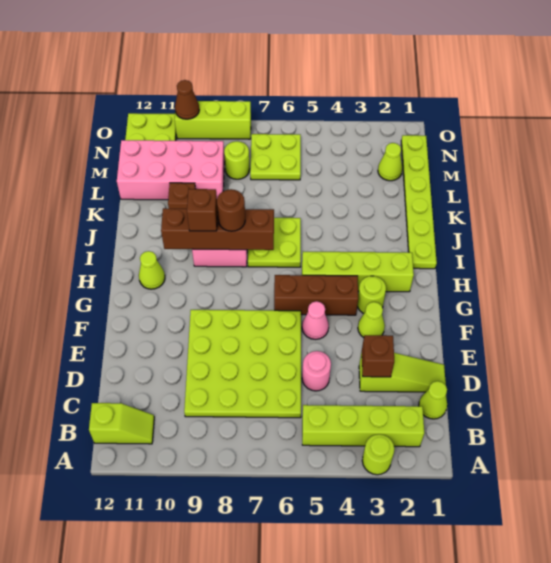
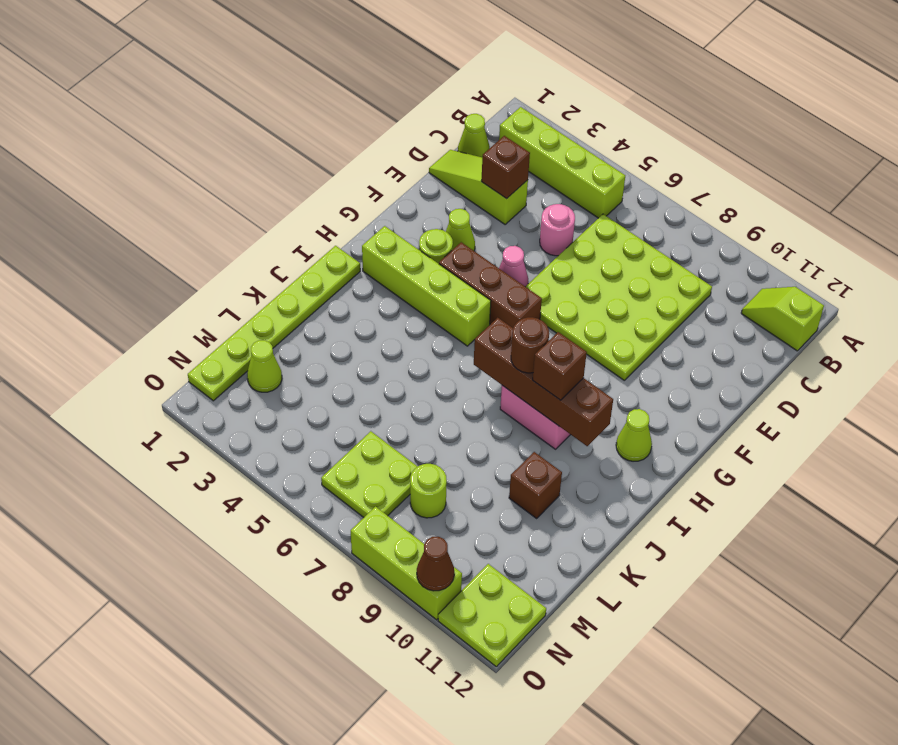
lime round brick A3 level 1 -> none
lime plate I6:J7 level 1 -> none
pink brick L9:M12 level 1 -> none

